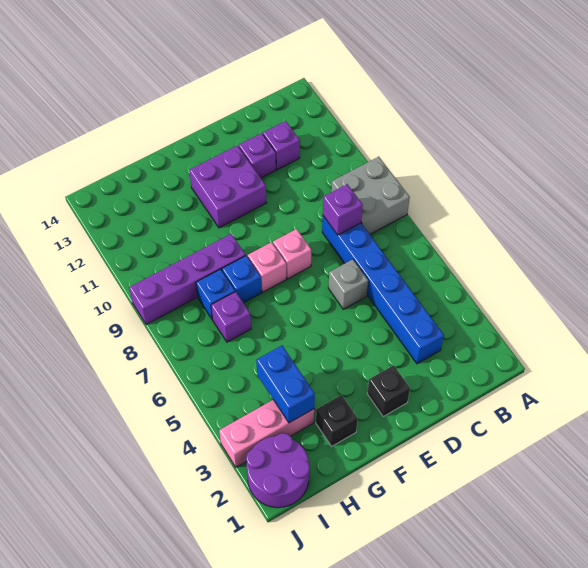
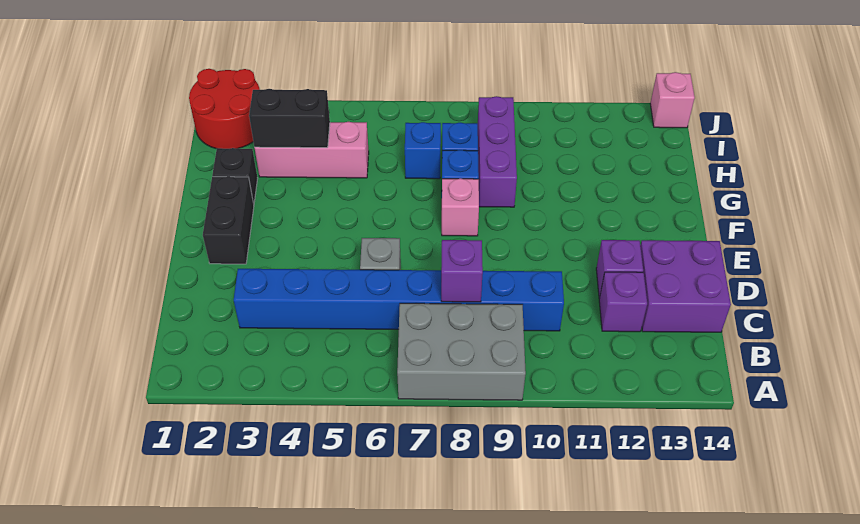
grey brick A8:B9 level 1 -> grey brick A7:B9 level 1
blue brick C3:C8 level 1 -> blue brick C3:C10 level 1
black brick E2 level 1 -> black brick E2:F2 level 1
pink brick E8 level 1 -> pink brick J14 level 1
purple brick E11:F12 level 1 -> purple brick C13:D14 level 1
purple brick G9:J9 level 1 -> purple brick G9:I9 level 1
pink brick H3:J3 level 1 -> pink brick H3:H5 level 1
blue brick H3:H4 level 2 -> black brick H3:H4 level 2
purple brick H7 level 1 -> blue brick H7 level 1
purple round brick I1:J2 level 1 -> red round brick I1:J2 level 1

